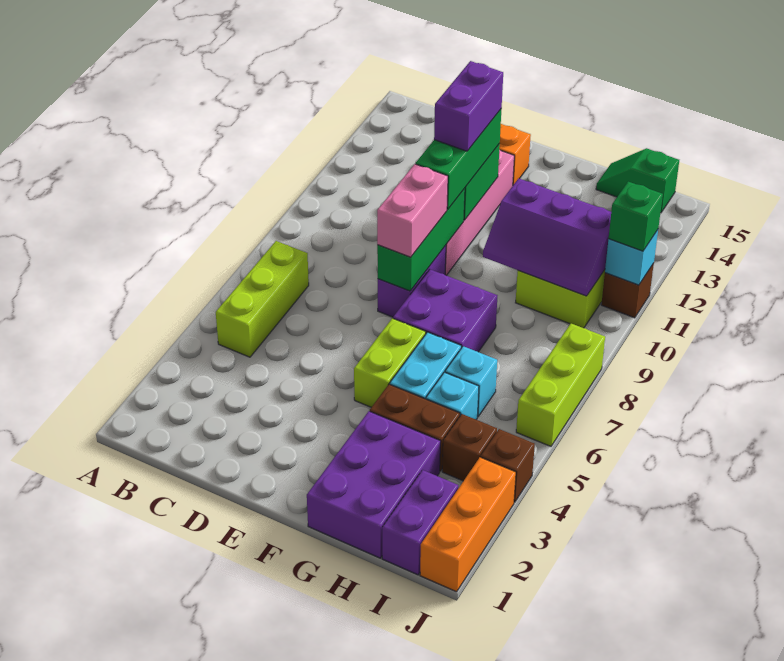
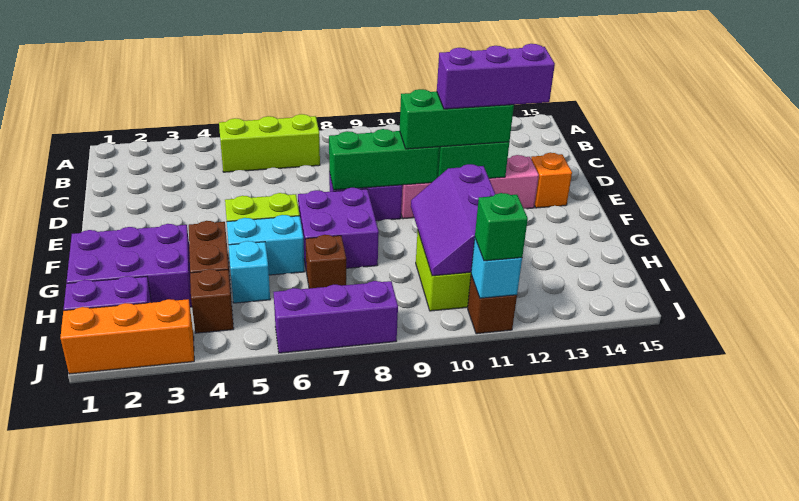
pink brick E8:E9 level 3 -> none
purple brick E11:E12 level 4 -> purple brick E11:E13 level 4
cyan brick H6 level 1 -> none
green slope H15:I15 level 1 top I -> none
brown brick J4 level 1 -> brown brick H7 level 1
lime brick J6:J8 level 1 -> purple brick J6:J8 level 1

